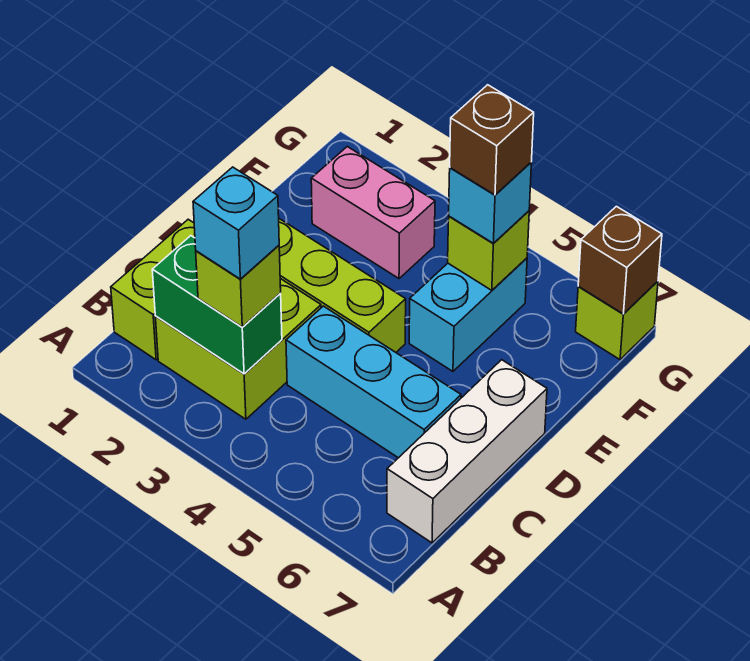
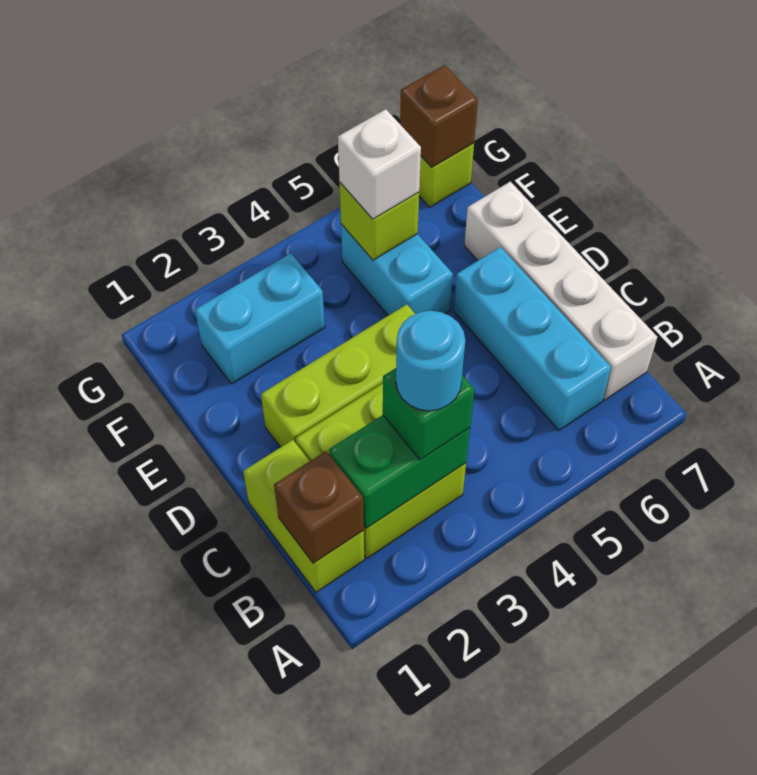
lime brick B3 level 3 -> green brick B3 level 3
cyan brick B3 level 4 -> cyan round brick B3 level 4
white brick B7:D7 level 1 -> white brick B7:E7 level 1
cyan brick C4:C6 level 1 -> cyan brick B6:D6 level 1
pink brick F2:F3 level 1 -> cyan brick F2:F3 level 1
cyan brick F5 level 3 -> white brick F5 level 3
brown brick F5 level 4 -> brown brick B1 level 2

